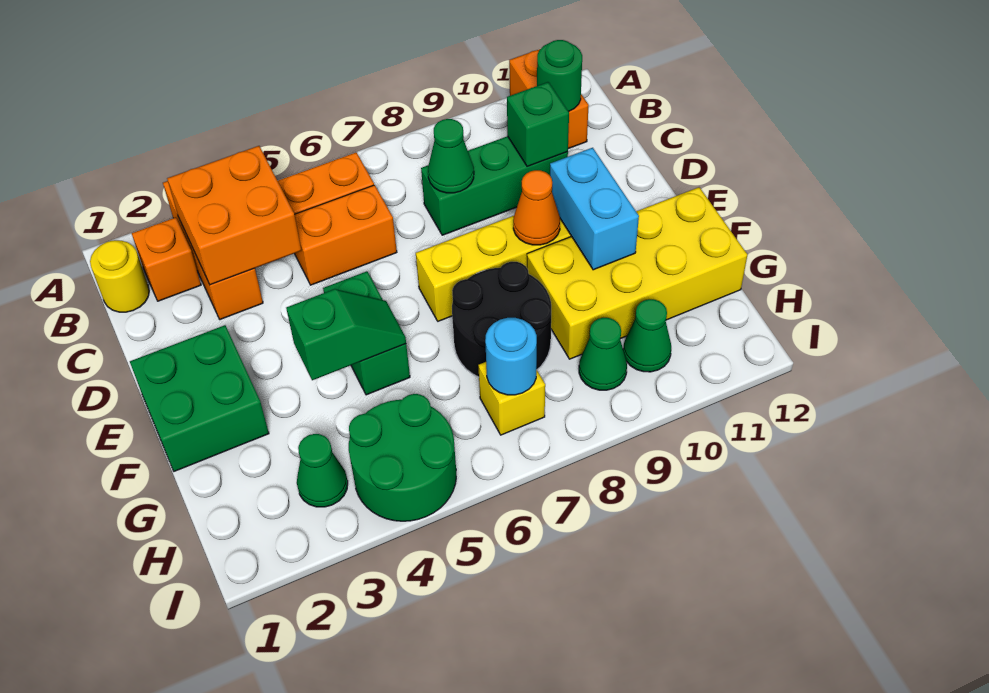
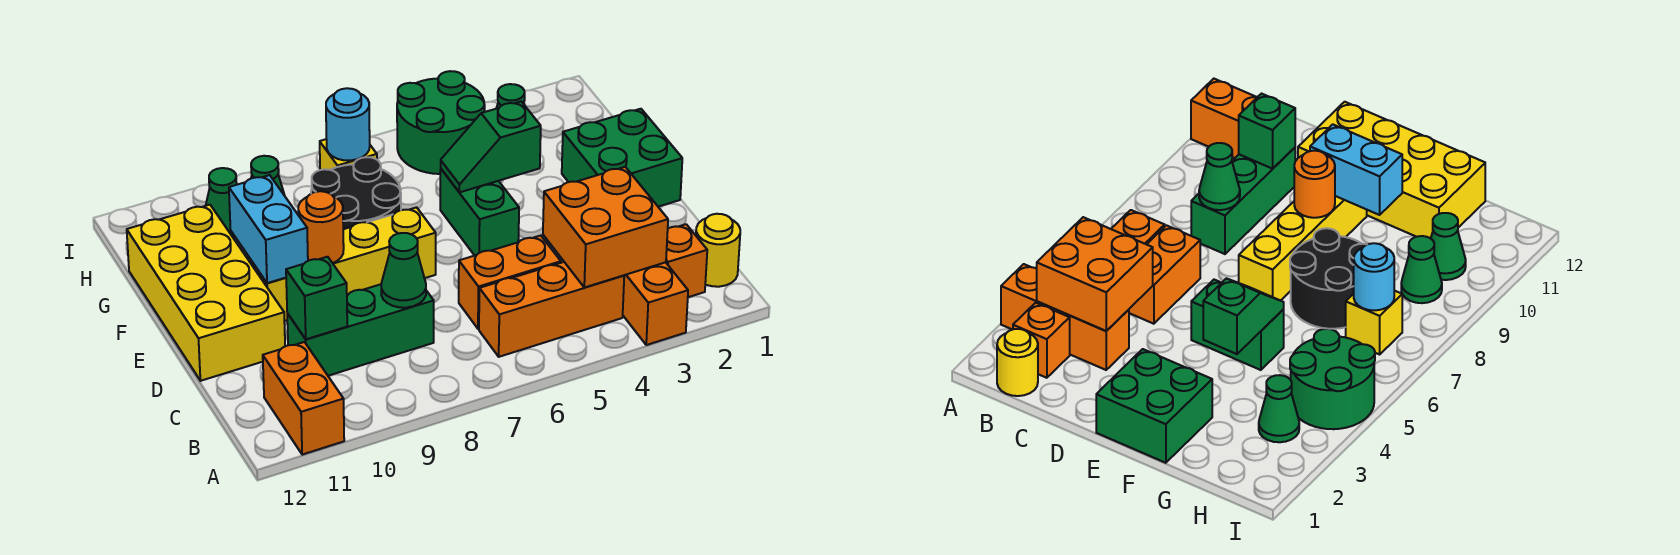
green round brick B11 level 2 -> none
orange cone E9 level 2 -> orange round brick E9 level 2
yellow brick F9:G12 level 1 -> yellow brick D11:G12 level 1

